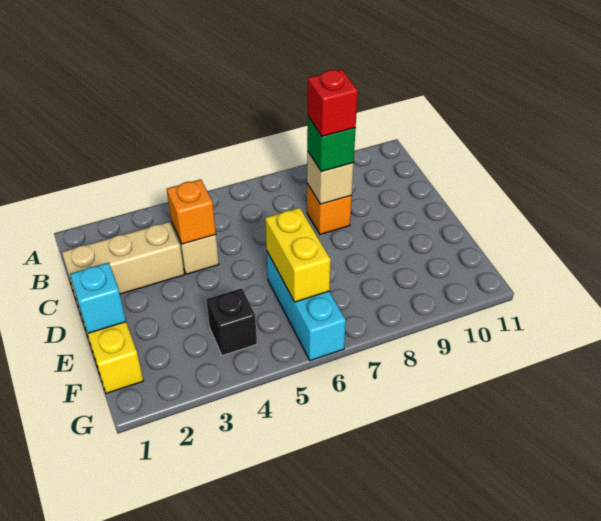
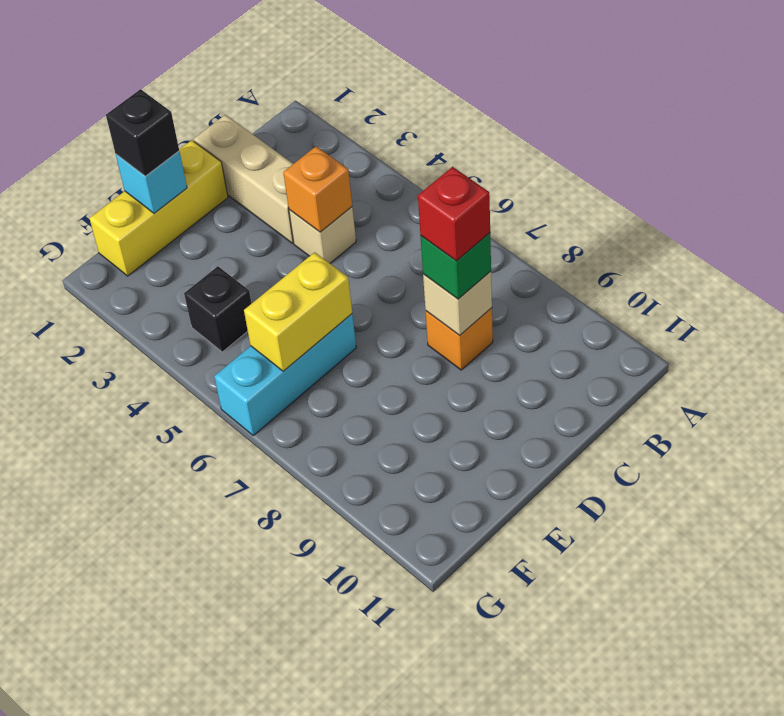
none -> black brick E1 level 3

